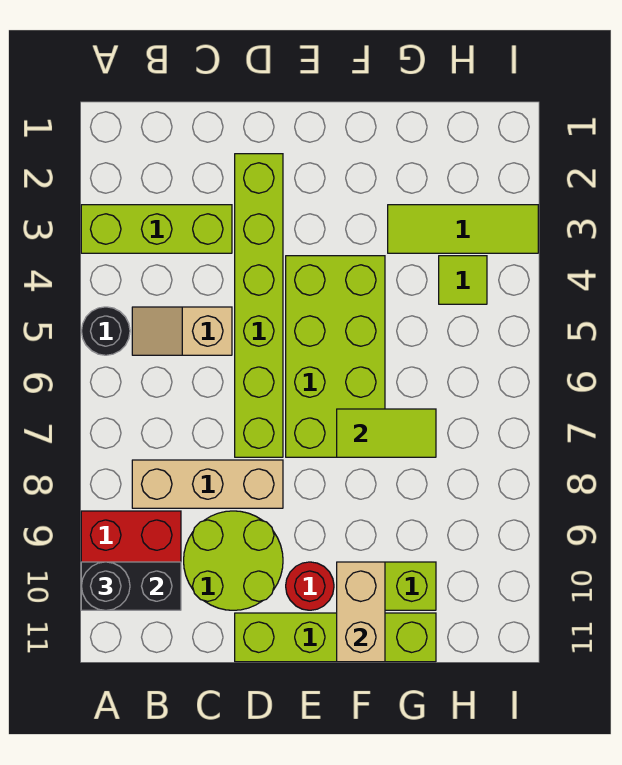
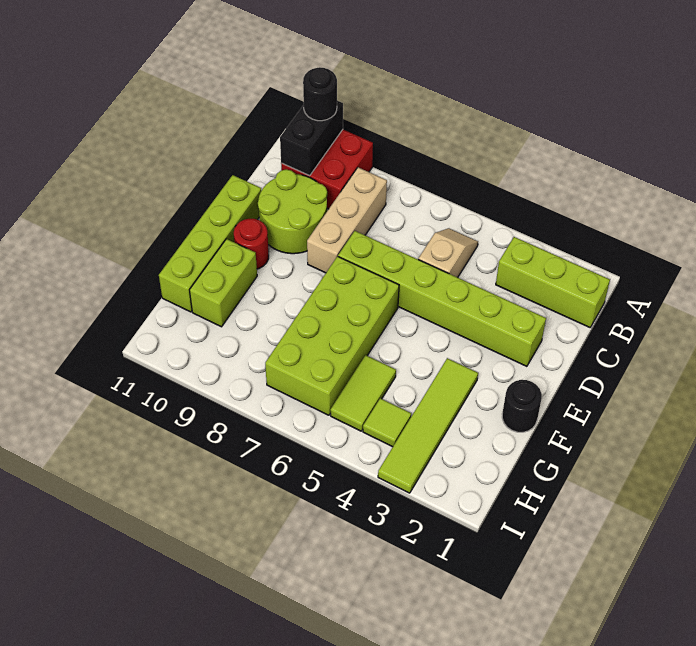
lime brick A3:C3 level 1 -> lime brick B1:B3 level 1
black round brick A5 level 1 -> black round brick F1 level 1
lime brick E4:F7 level 1 -> lime brick E6:H7 level 1
lime tile F7:G7 level 2 -> lime tile G5:H5 level 1
tan brick F10:F11 level 2 -> none
lime tile G3:I3 level 1 -> lime tile F3:I3 level 1

